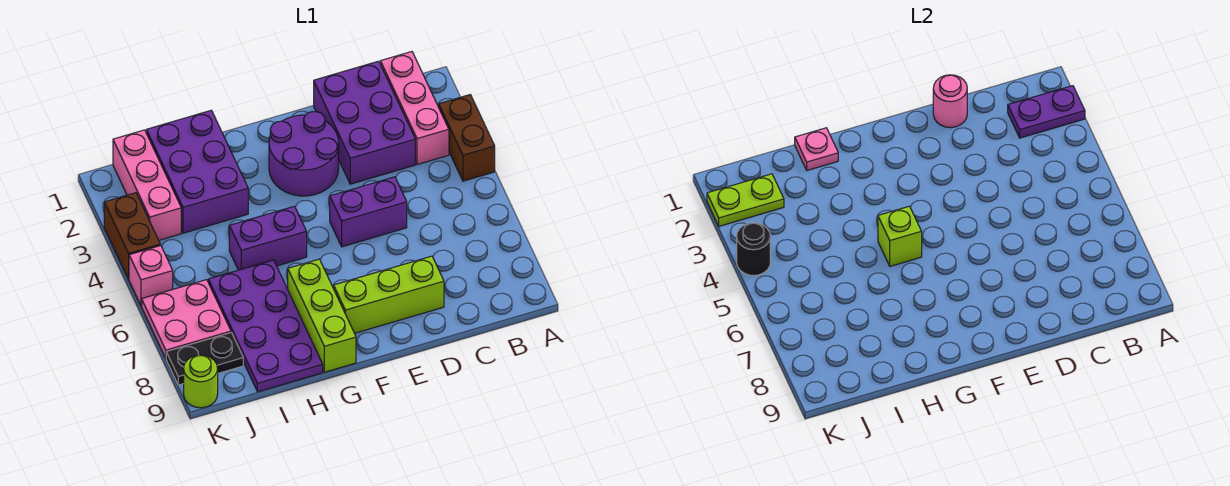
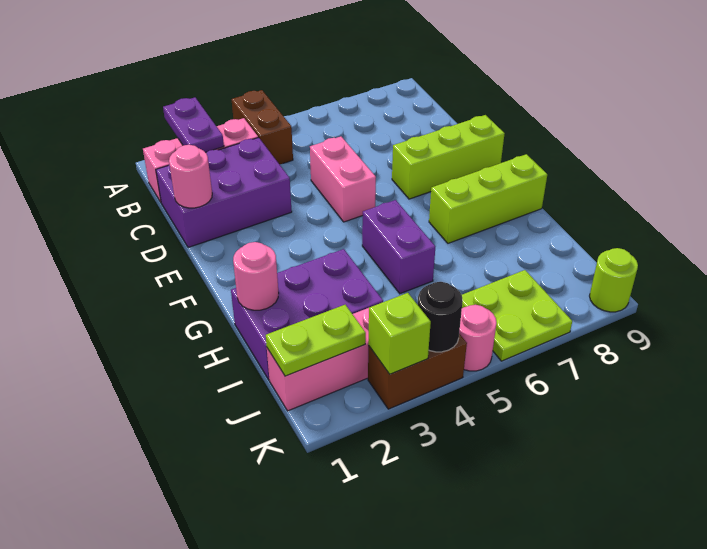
brown brick A3:A4 level 1 -> brown brick A4:B4 level 1
purple brick D5:E5 level 1 -> pink brick D5:E5 level 1
lime brick D8:F8 level 1 -> lime brick E7:E9 level 1
purple round brick E2:F3 level 1 -> none
lime brick G5 level 2 -> lime brick K3 level 2
pink plate H1 level 2 -> pink round brick H1 level 2
purple plate H6:I9 level 1 -> none
lime plate J2:K2 level 2 -> lime plate J1:J2 level 2
pink plate J6:K7 level 1 -> lime plate J6:K7 level 1
black plate J8:K8 level 1 -> none
pink brick K5 level 1 -> pink round brick K5 level 1

